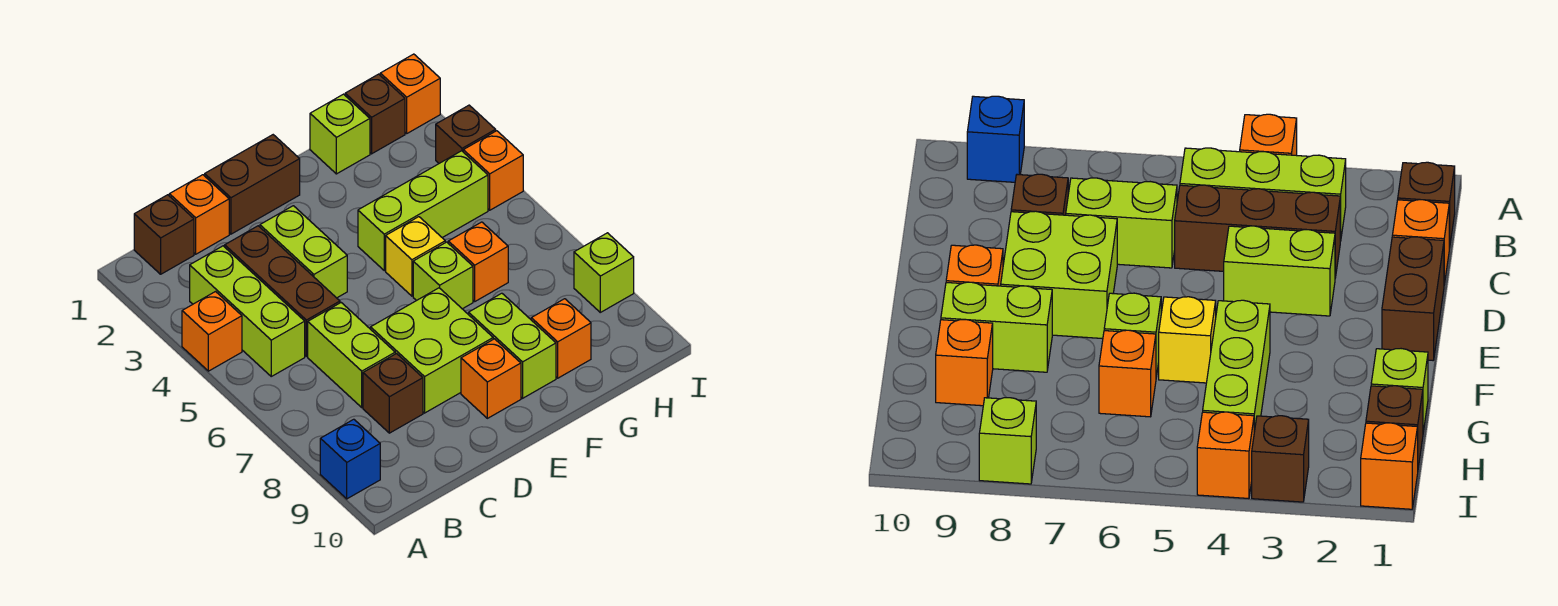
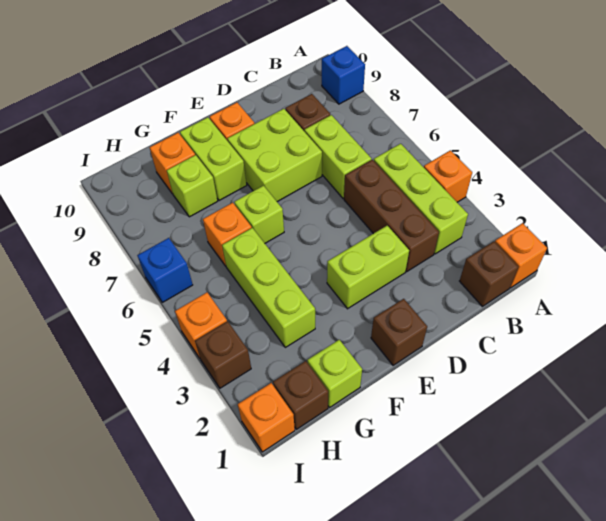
orange brick C1 level 1 -> orange brick A1 level 1
brown brick D1:E1 level 1 -> brown brick E1 level 1
lime brick D3:D4 level 1 -> lime brick D3:E3 level 1
lime brick F4:H4 level 1 -> lime brick G3:G5 level 1
yellow brick F5 level 1 -> none
none -> blue brick I6 level 1
lime brick I8 level 1 -> lime brick G8 level 1

